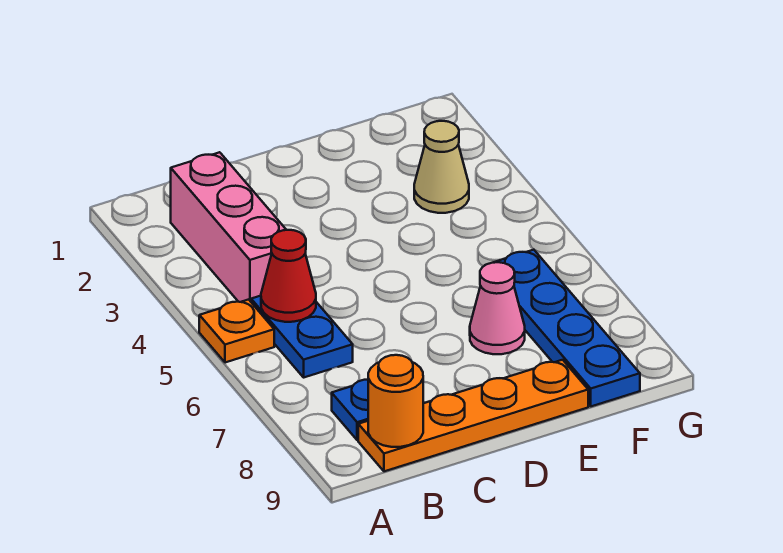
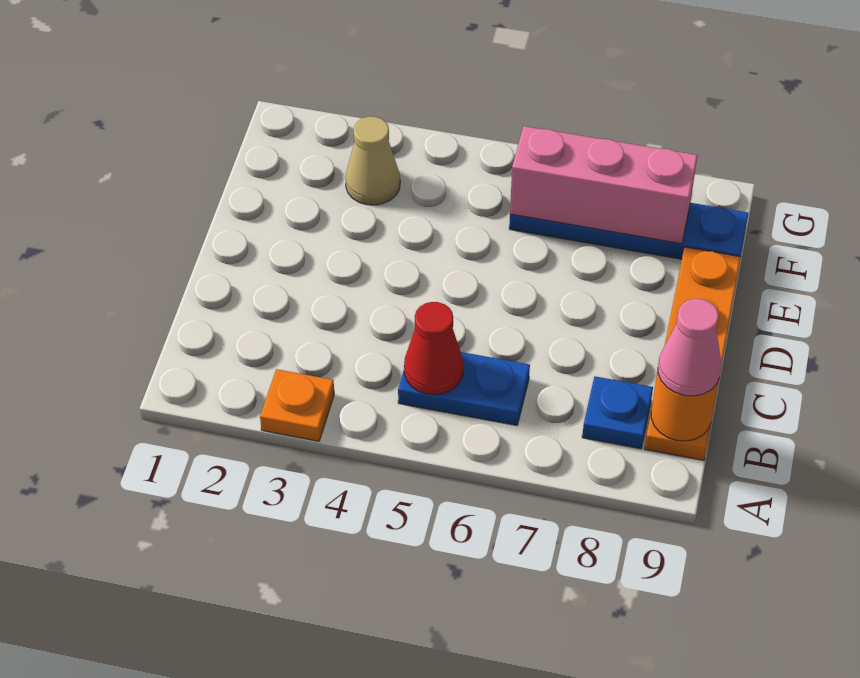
orange plate A5 level 1 -> orange plate A3 level 1
pink brick B2:B4 level 1 -> pink brick F6:F8 level 2
pink cone E7 level 1 -> pink cone B9 level 3

